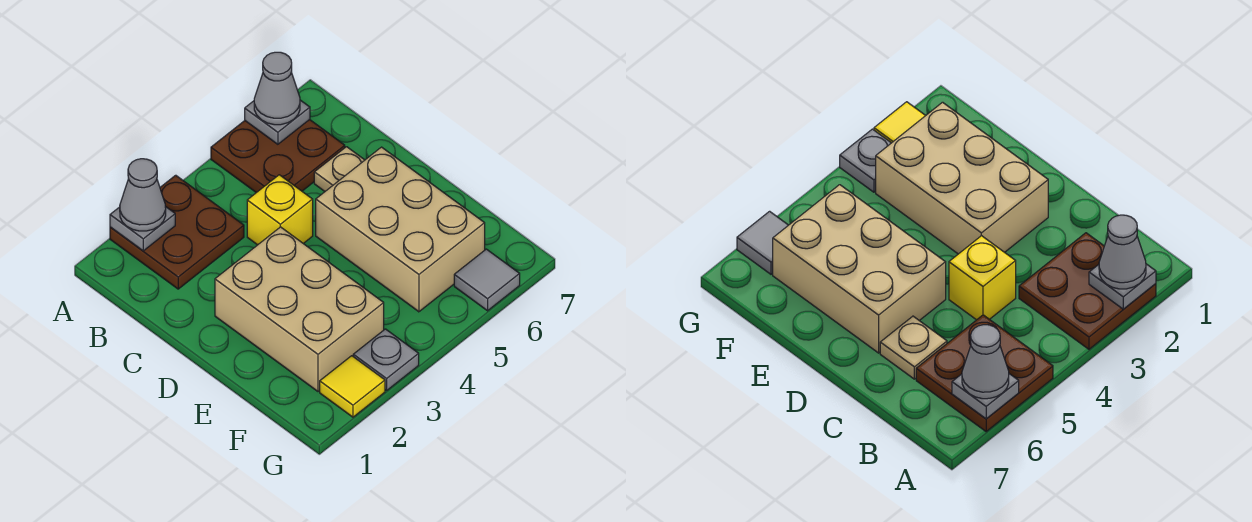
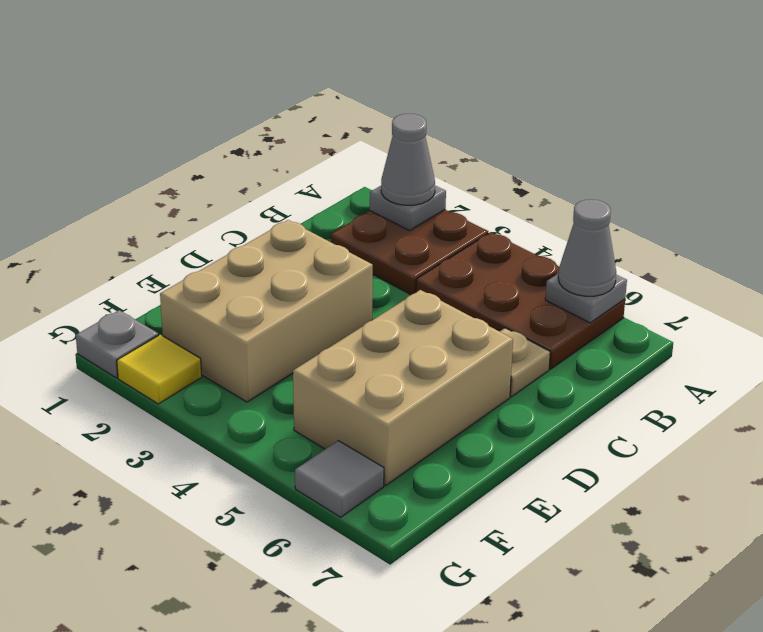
brown plate A5:B6 level 1 -> brown plate A4:B6 level 1
yellow brick C4 level 1 -> none
grey plate G3 level 1 -> grey plate G1 level 1

